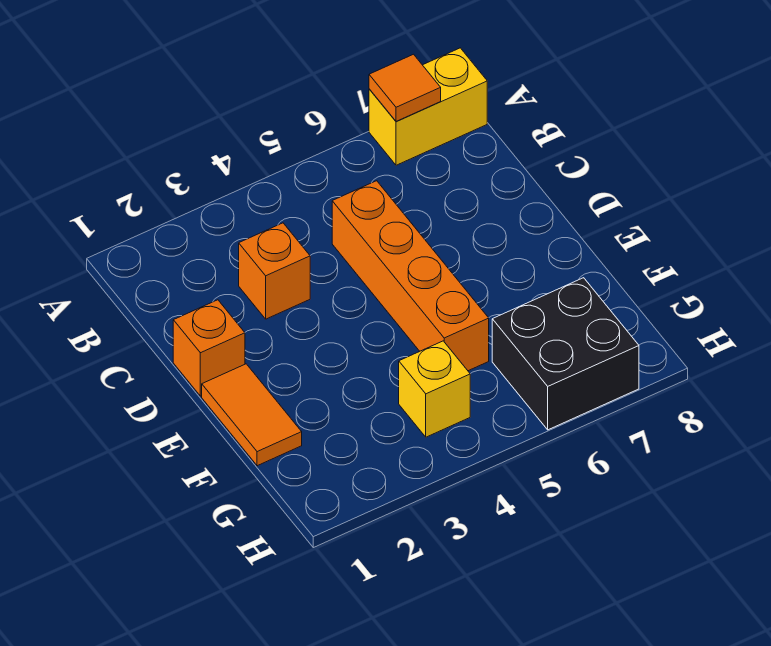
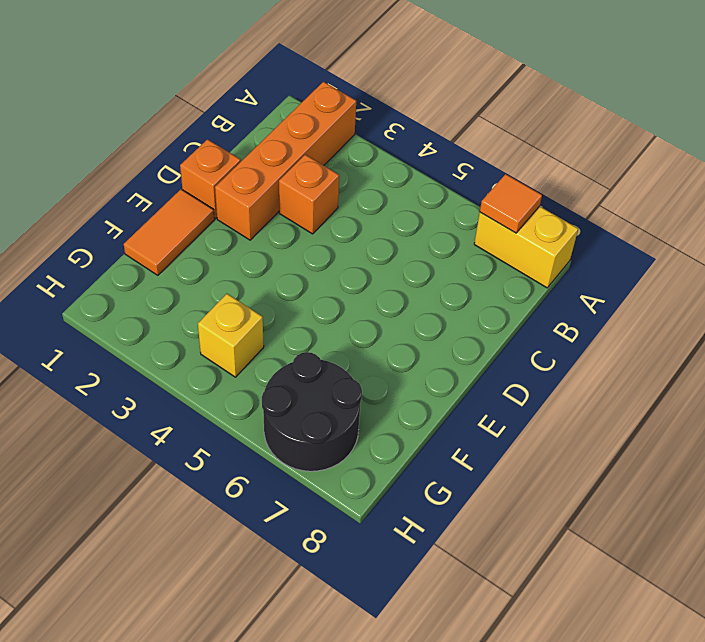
orange brick C5:F5 level 1 -> orange brick A2:D2 level 1
black brick G6:H7 level 1 -> black round brick G6:H7 level 1

